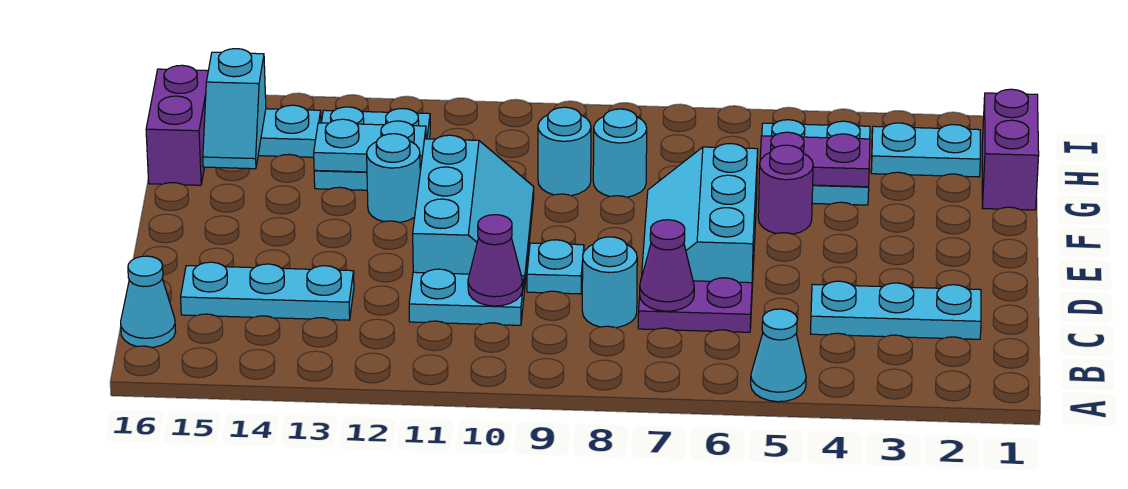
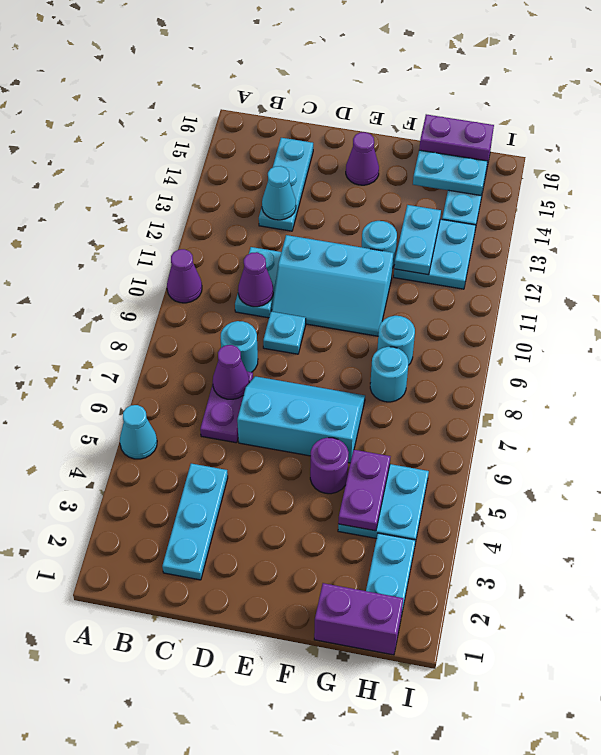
none -> purple cone A10 level 1
cyan cone B16 level 1 -> cyan cone C13 level 2
none -> purple cone E15 level 1
cyan slope G15:H15 level 2 top H -> cyan plate G15:H15 level 2

